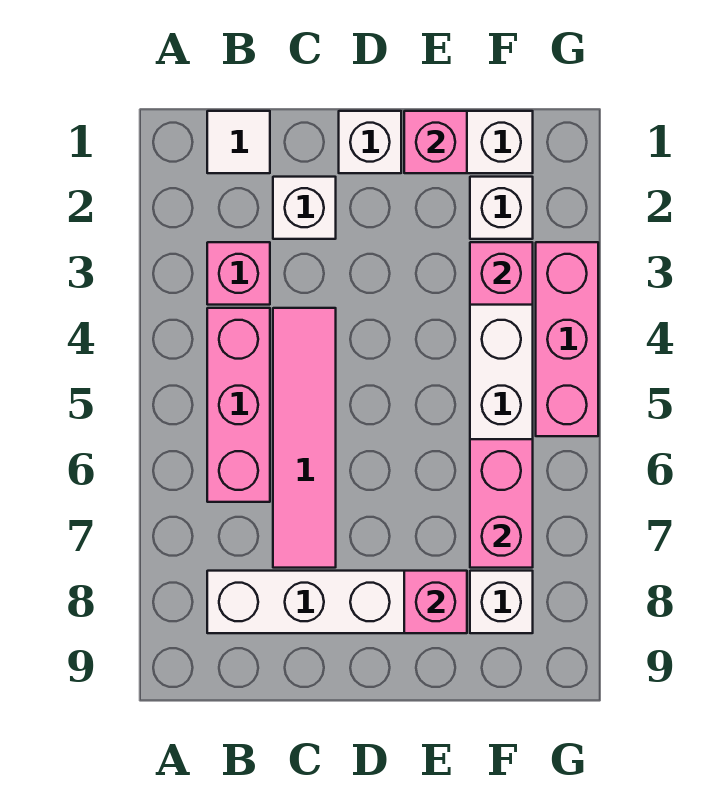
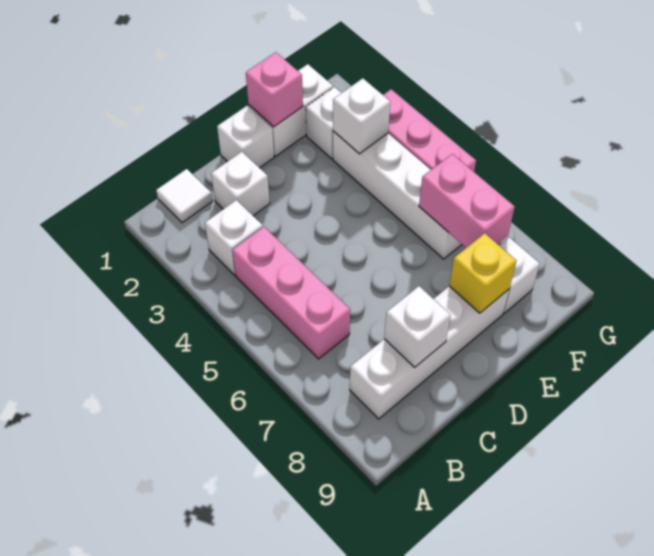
pink brick B3 level 1 -> white brick B3 level 1
pink tile C4:C7 level 1 -> none
none -> white brick C8 level 2
pink brick E8 level 2 -> yellow brick E8 level 2
pink brick F3 level 2 -> white brick F3 level 2

